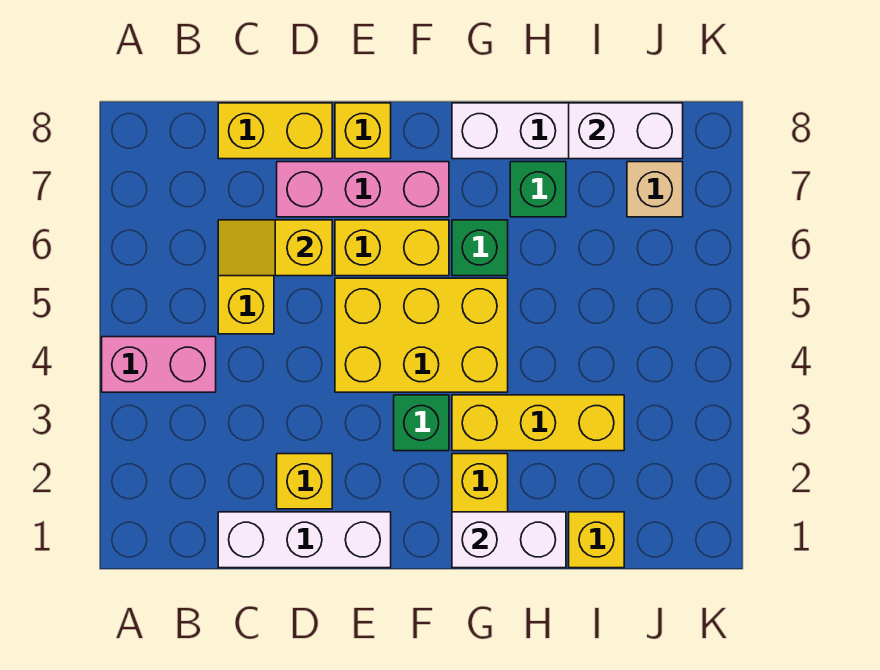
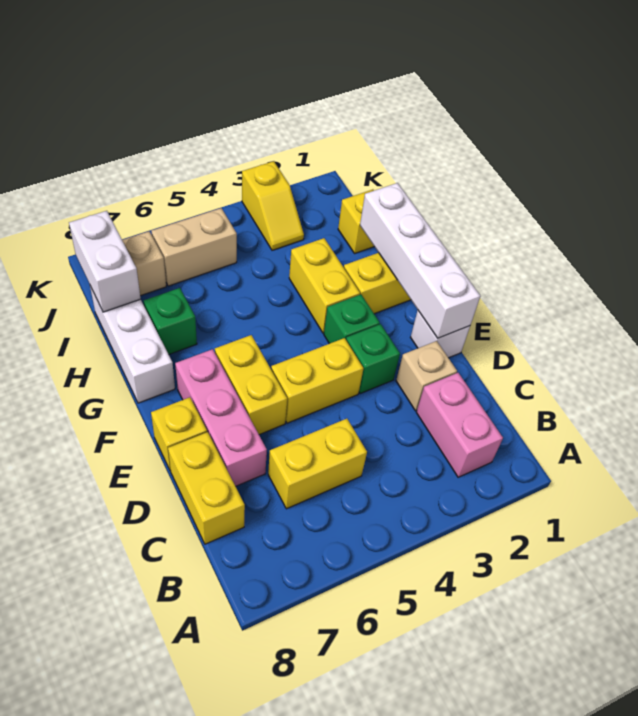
pink brick A4:B4 level 1 -> pink brick B2:C2 level 1
white brick C1:E1 level 1 -> white brick E1 level 1
yellow slope C6:D6 level 2 top D -> yellow slope J3:K3 level 1 top K
yellow brick D2 level 1 -> tan brick D2 level 1
yellow brick E4:G5 level 1 -> yellow brick E4:E5 level 1
white brick G1:H1 level 2 -> white brick E1:H1 level 2
yellow brick G3:I3 level 1 -> yellow brick G3:H3 level 1
green brick G6 level 1 -> green brick E3 level 1
none -> tan brick J5:J6 level 1

